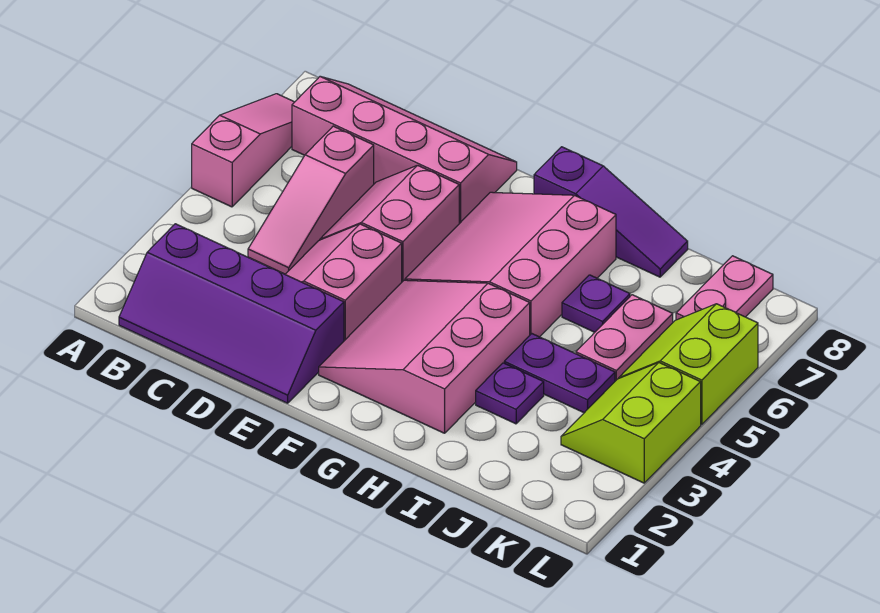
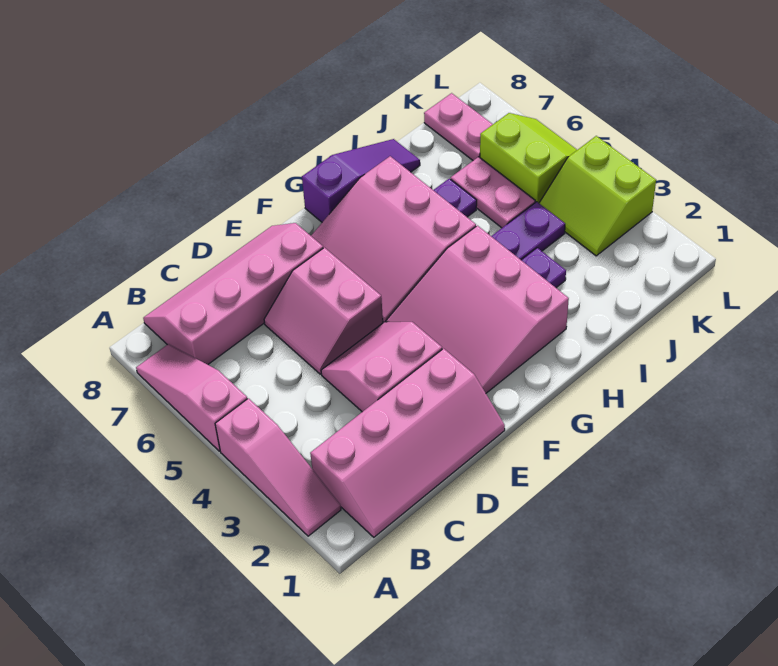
purple slope B1:E2 level 1 top 2 -> pink slope B1:E2 level 1 top 2
pink slope C4:C6 level 1 top 6 -> pink slope A2:A4 level 1 top 4
pink slope D3:E4 level 1 top E -> pink slope D3:E4 level 1 top 3
lime slope K5:L6 level 1 top L -> lime slope K5:L6 level 1 top K

